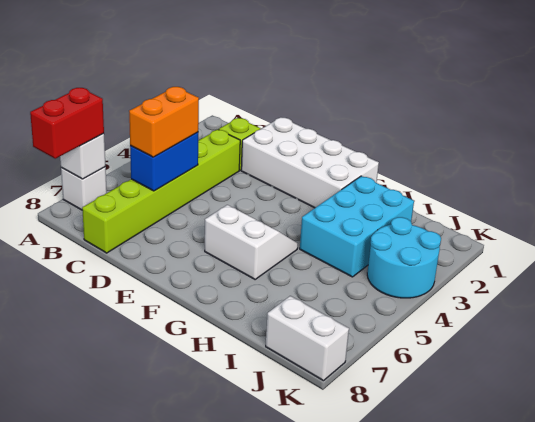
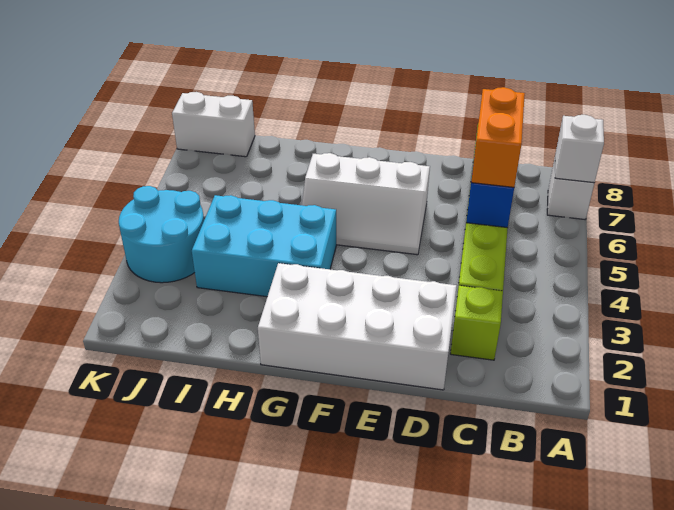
red brick A7:A8 level 3 -> none
white slope F5:G6 level 1 top 6 -> white slope E5:G6 level 1 top 6
cyan brick H2:I4 level 1 -> cyan brick G3:I4 level 1

